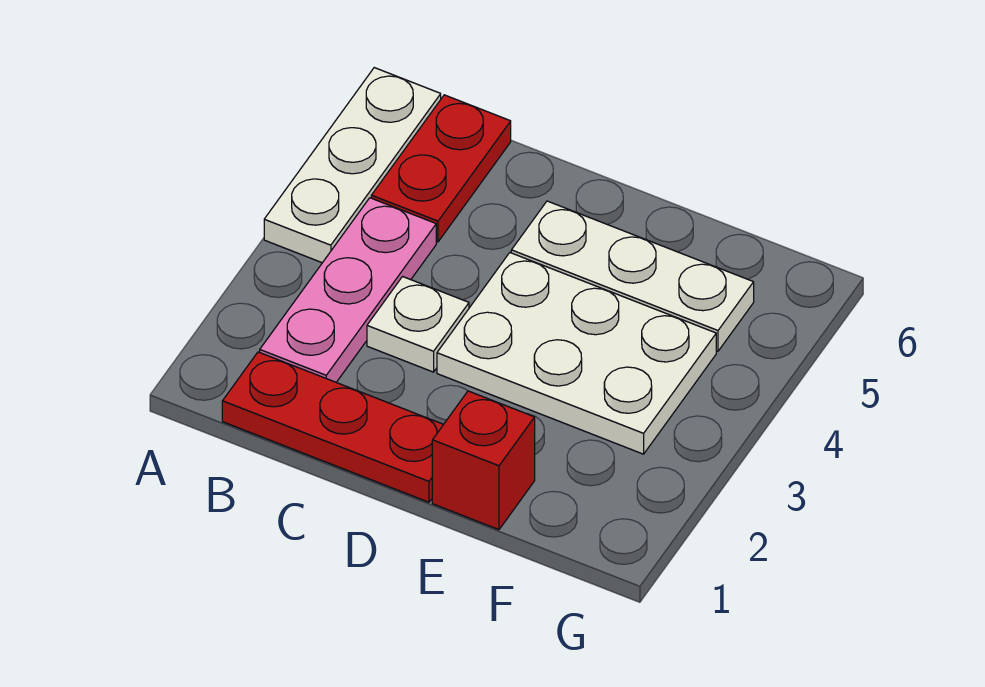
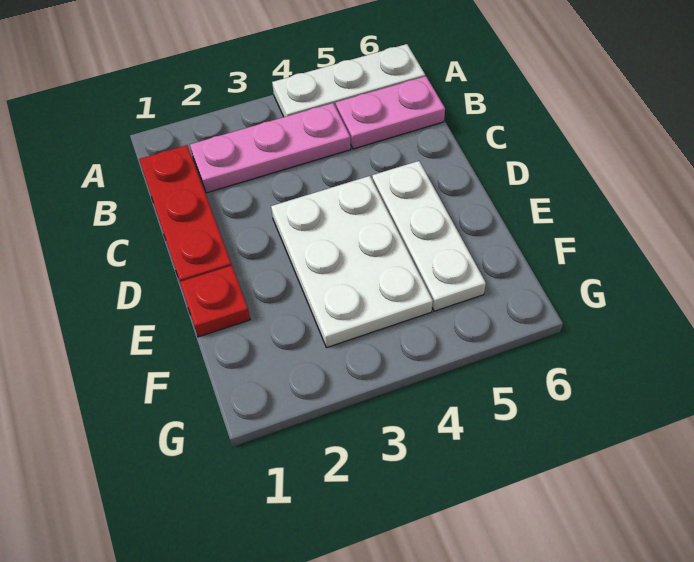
red plate B5:B6 level 1 -> pink plate B5:B6 level 1
white plate C3 level 1 -> none
red brick E1 level 1 -> red plate E1 level 1

